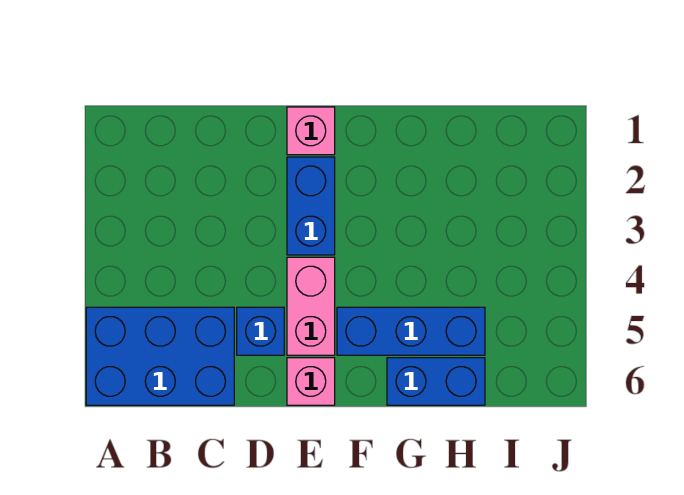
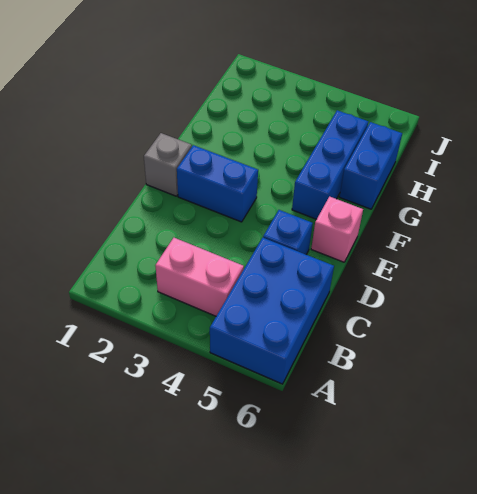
pink brick E1 level 1 -> grey brick E1 level 1
pink brick E4:E5 level 1 -> pink brick B3:B4 level 1

